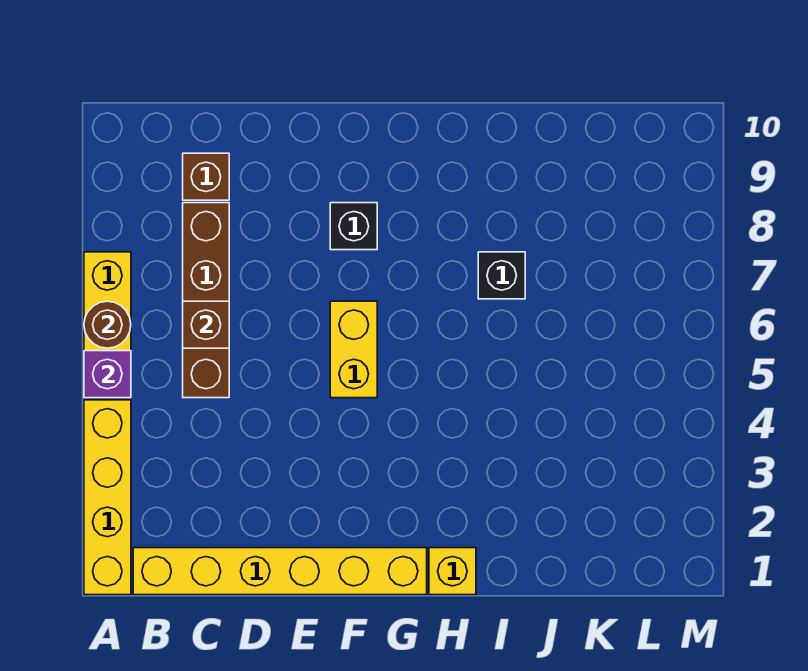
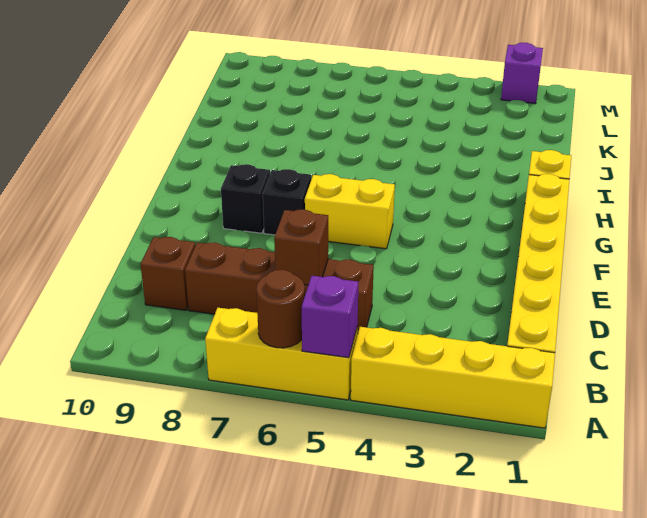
black brick I7 level 1 -> black brick F7 level 1
none -> purple brick M2 level 1

